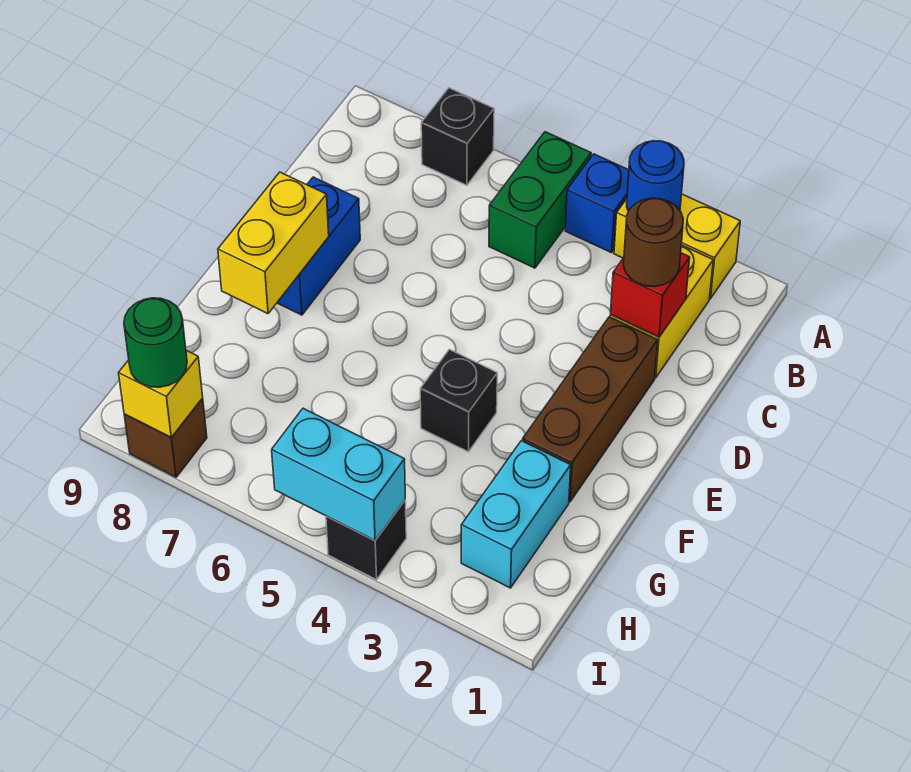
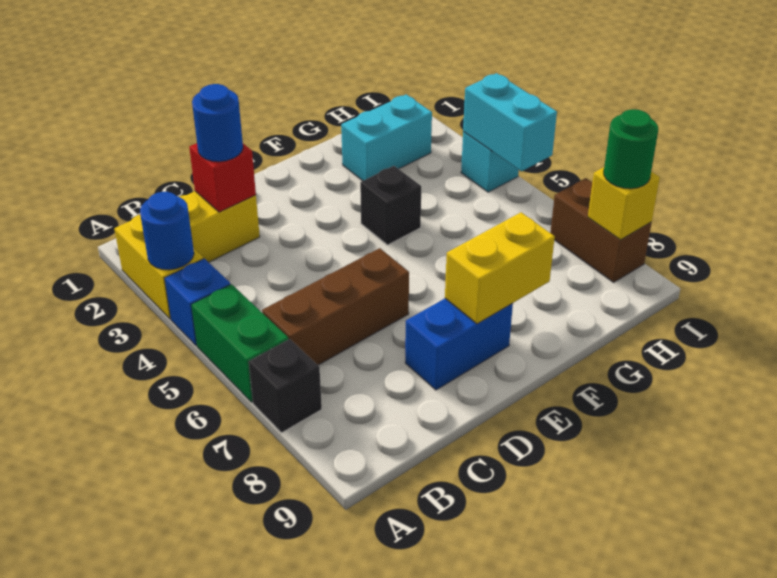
green brick A5:B5 level 1 -> green brick A5:A6 level 1
brown round brick C2 level 3 -> blue round brick C2 level 3
brown brick D2:F2 level 1 -> brown brick B6:D6 level 1
black brick I4 level 1 -> cyan brick I4 level 1
brown brick I8 level 1 -> brown brick I7:I8 level 1

